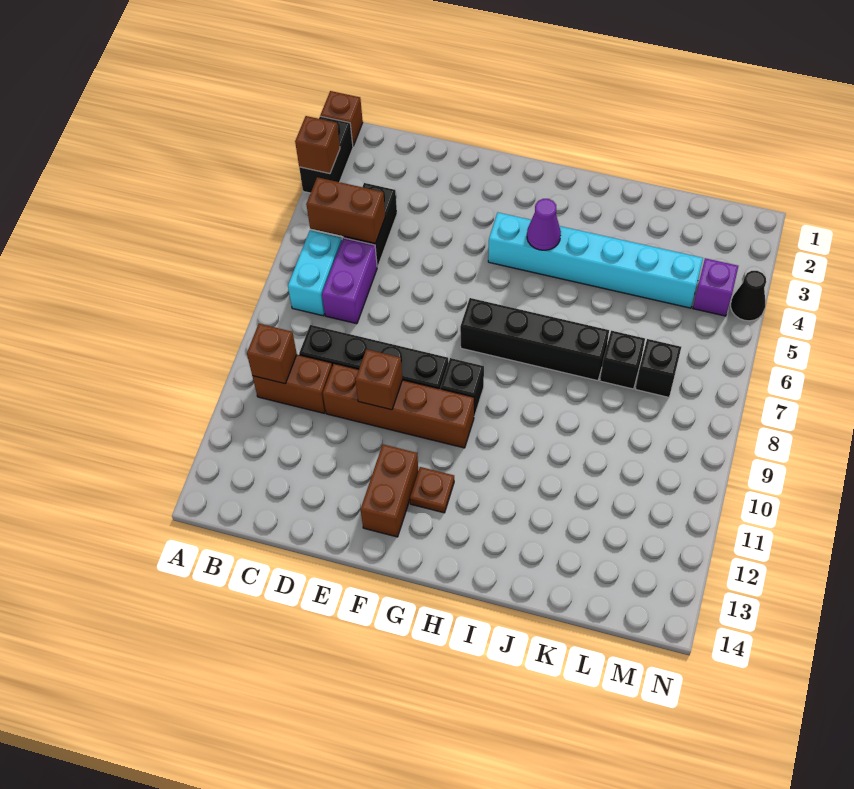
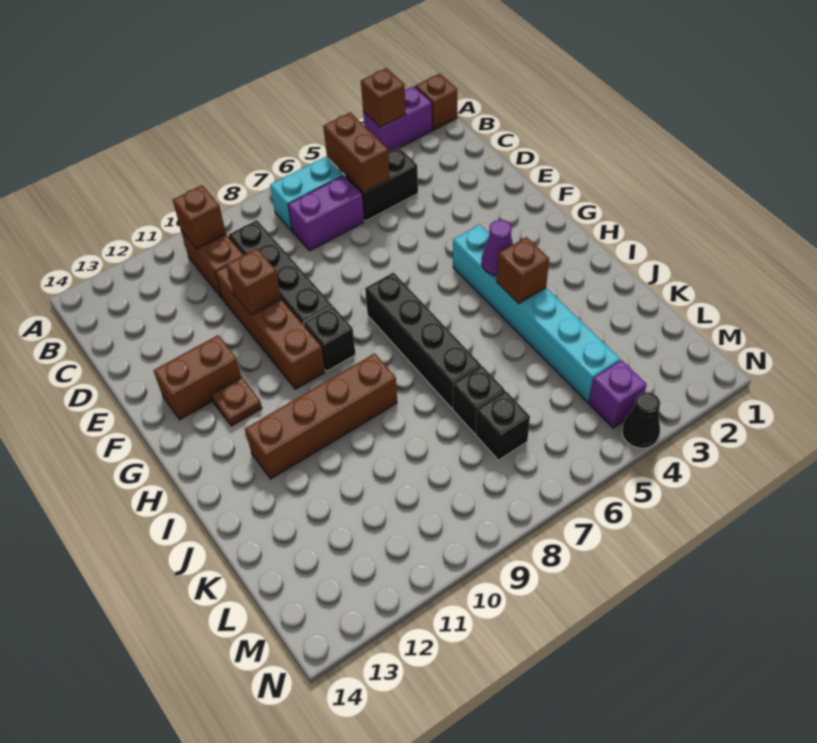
black brick A2:A3 level 1 -> purple brick A2:A3 level 1
none -> brown brick I4 level 2
none -> brown brick I9:I12 level 1

